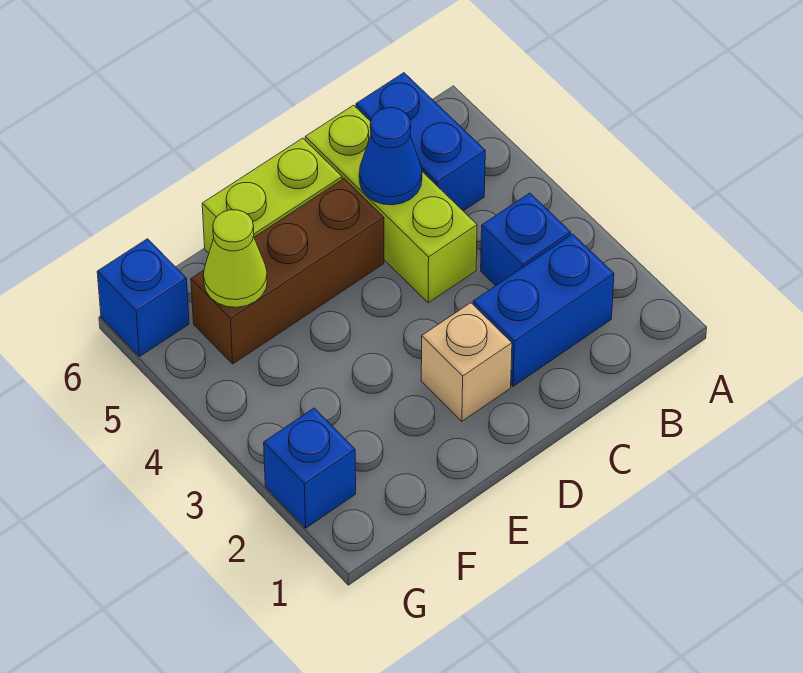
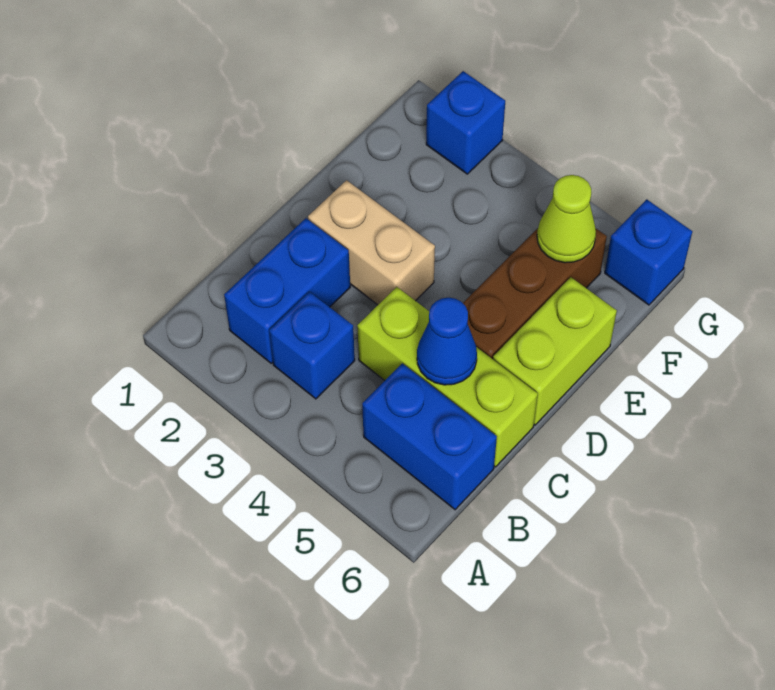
tan brick D2 level 1 -> tan brick D2:D3 level 1

